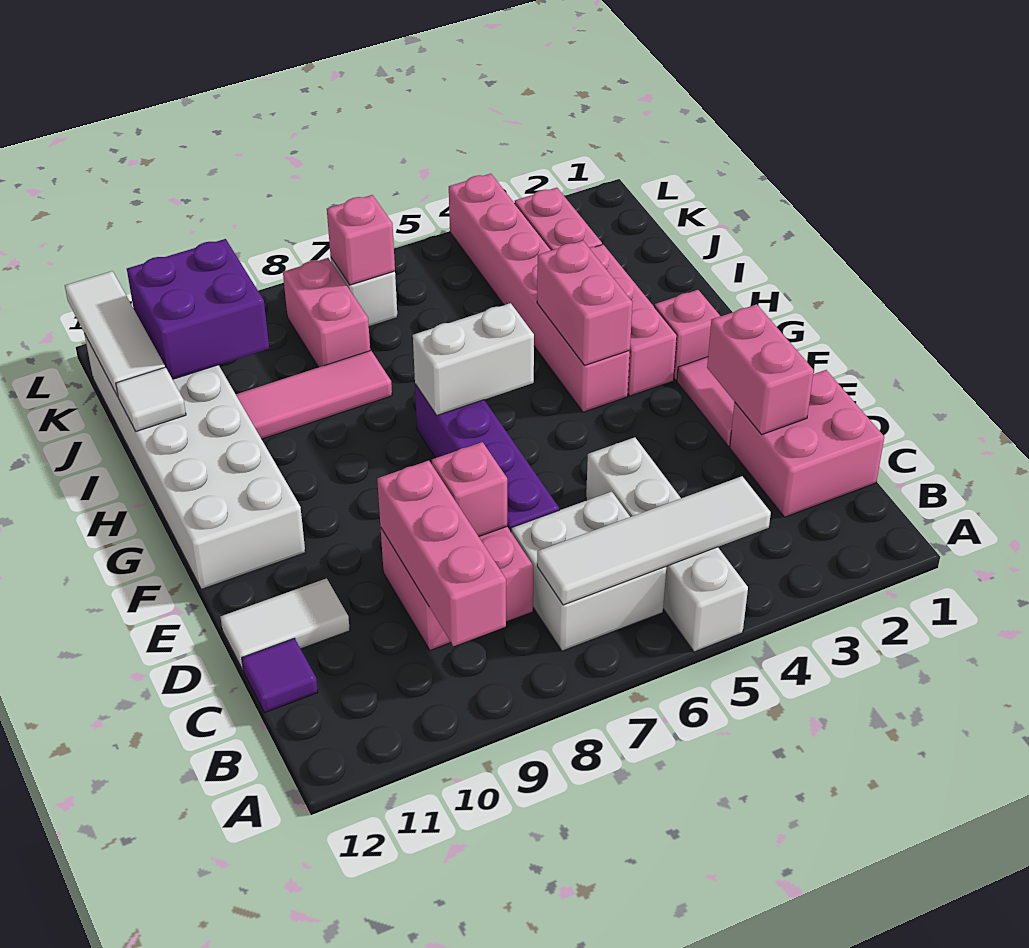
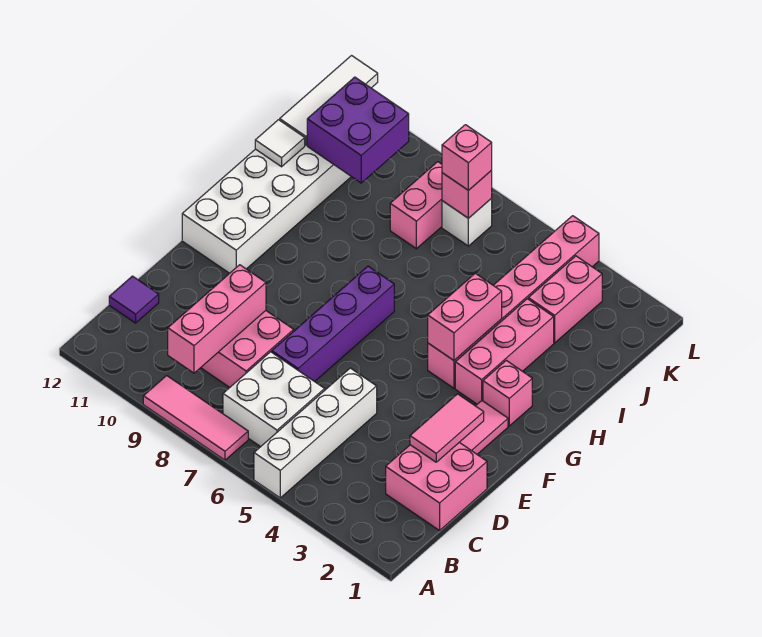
white tile B4:B7 level 2 -> none
pink brick D2:E2 level 2 -> pink tile D2:E2 level 2
pink brick D8 level 2 -> pink brick K7 level 3
white tile D11:D12 level 1 -> none
white brick G6:G7 level 2 -> none
pink tile I8:I10 level 1 -> pink tile A7:A9 level 1

